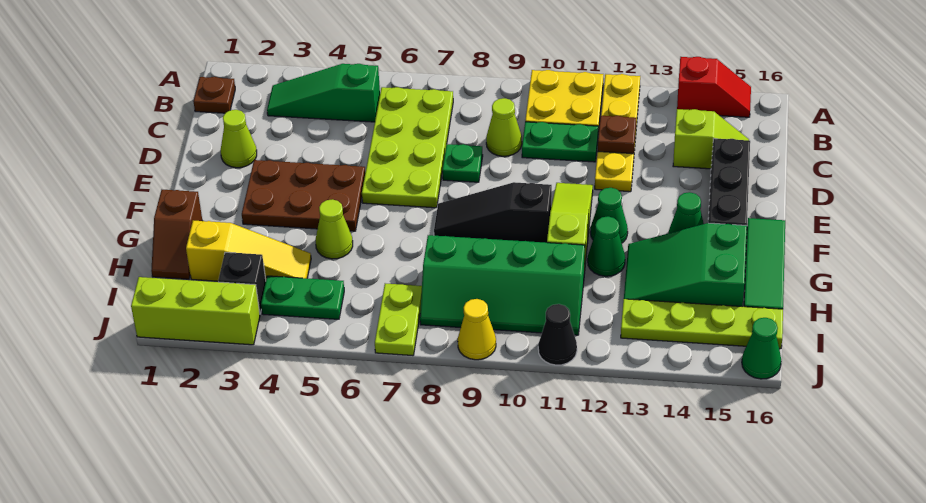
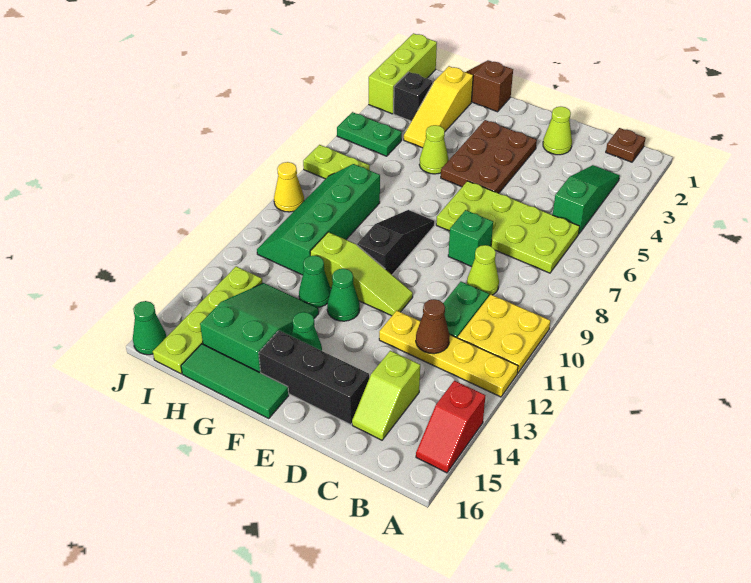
brown plate C12 level 2 -> brown cone C12 level 2
green plate D8 level 1 -> green brick D8 level 1
green plate I4:I5 level 1 -> green plate I5:J5 level 1
black cone J11 level 1 -> none

